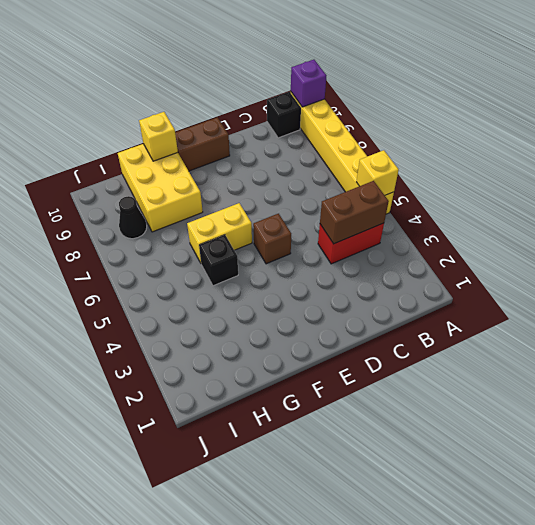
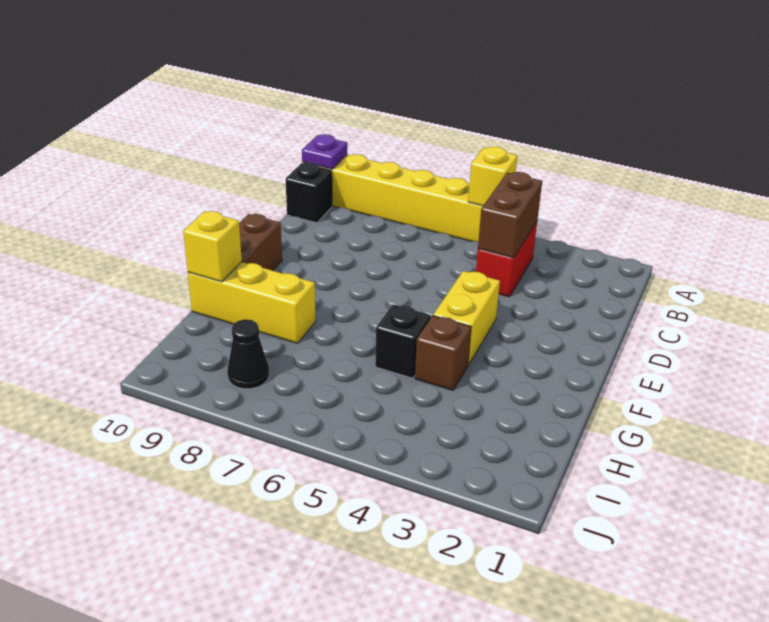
purple brick A10 level 2 -> purple plate A10 level 2
brown brick E5 level 1 -> brown brick G4 level 1
yellow brick F6:G6 level 1 -> yellow brick E4:F4 level 1
yellow brick G8:H10 level 1 -> yellow brick G8:G10 level 1

